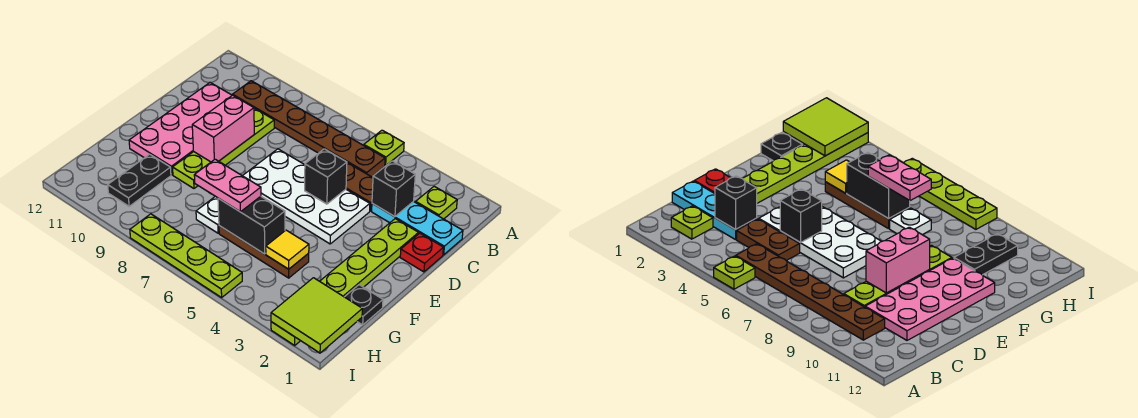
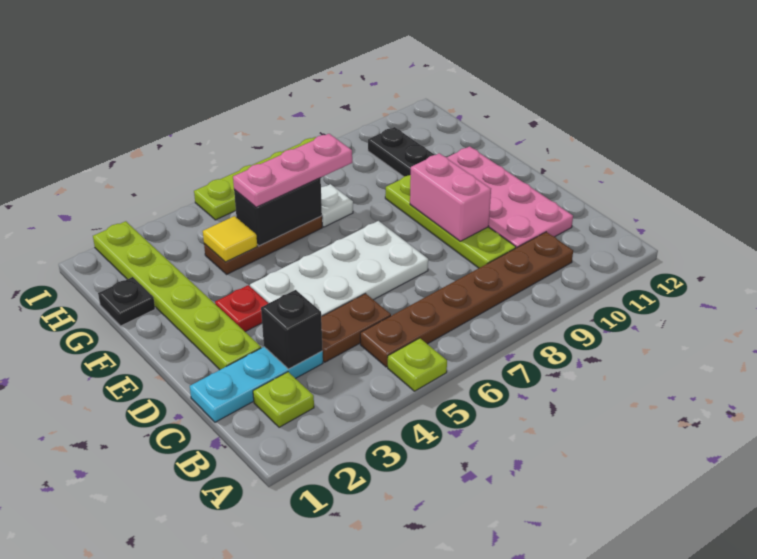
red plate D1 level 1 -> red plate E3 level 1
black brick D5 level 2 -> none
pink plate G6:G7 level 3 -> pink plate G5:G7 level 3
lime tile H1:I2 level 2 -> none

